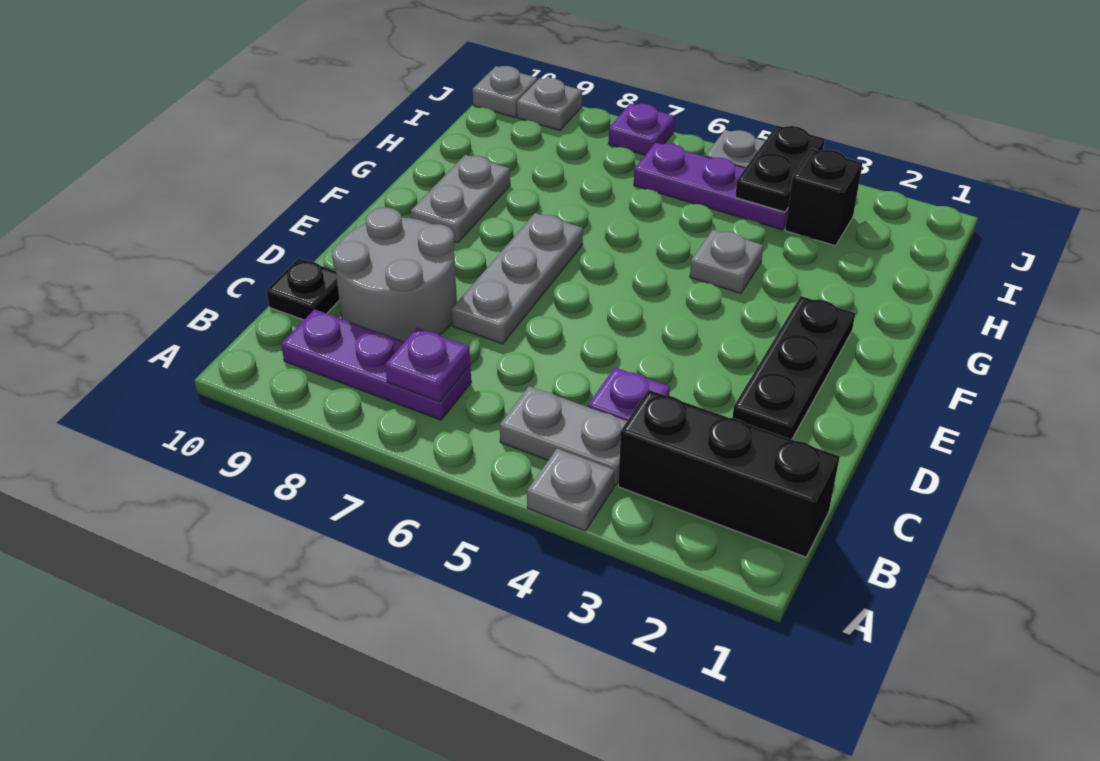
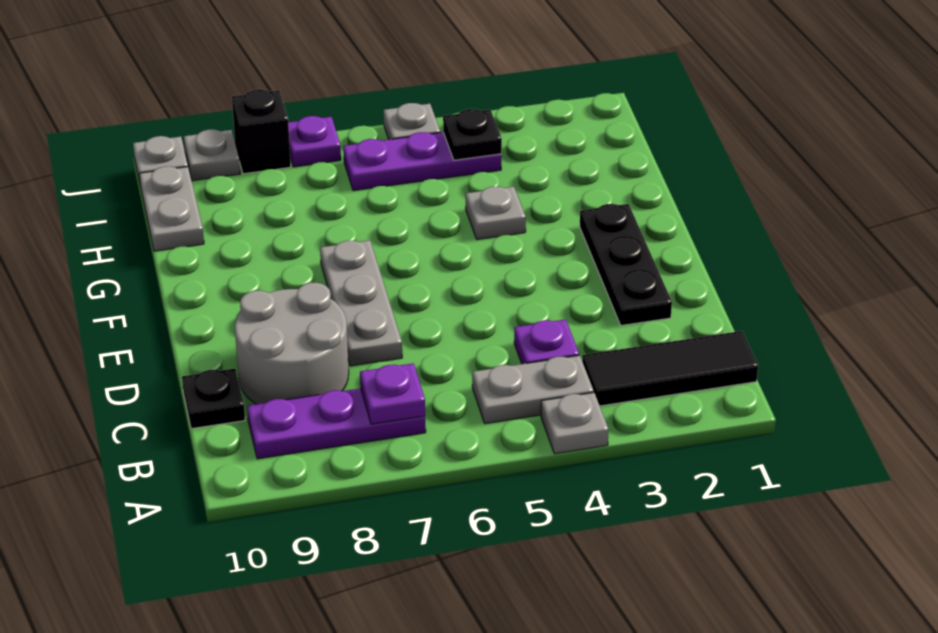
black brick B1:B3 level 1 -> black tile B1:B3 level 1
grey plate F9:G9 level 1 -> grey plate H10:I10 level 1
black brick I3 level 1 -> black brick J8 level 1
black plate I4:J4 level 2 -> black plate I4 level 2

